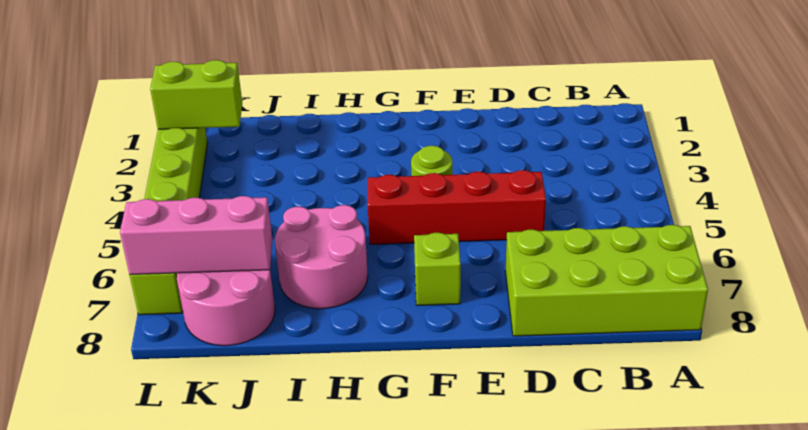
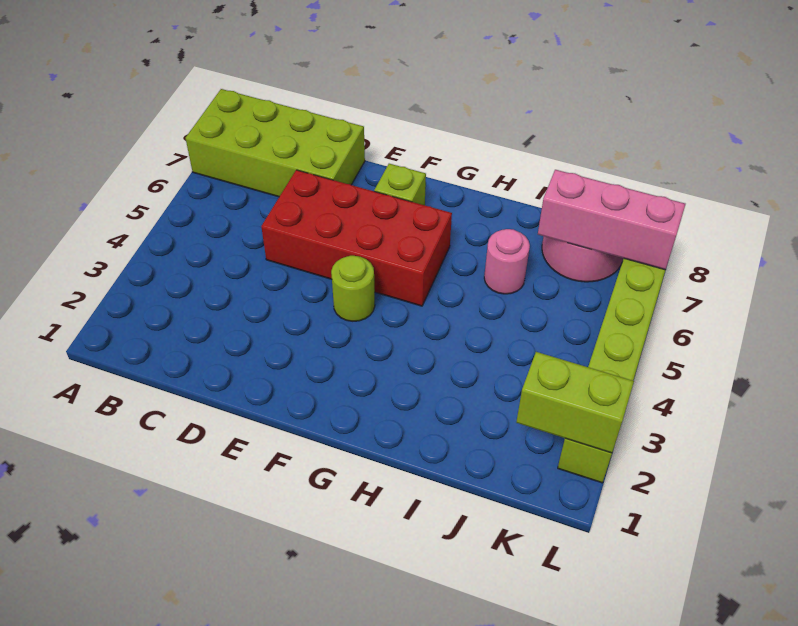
red brick D5:G5 level 1 -> red brick D5:G6 level 1
pink round brick H6:I7 level 1 -> pink round brick I6 level 1

